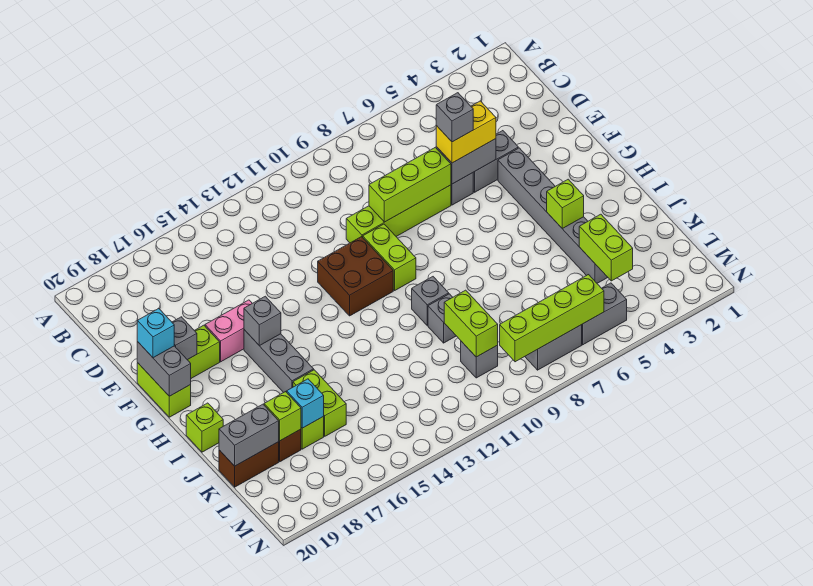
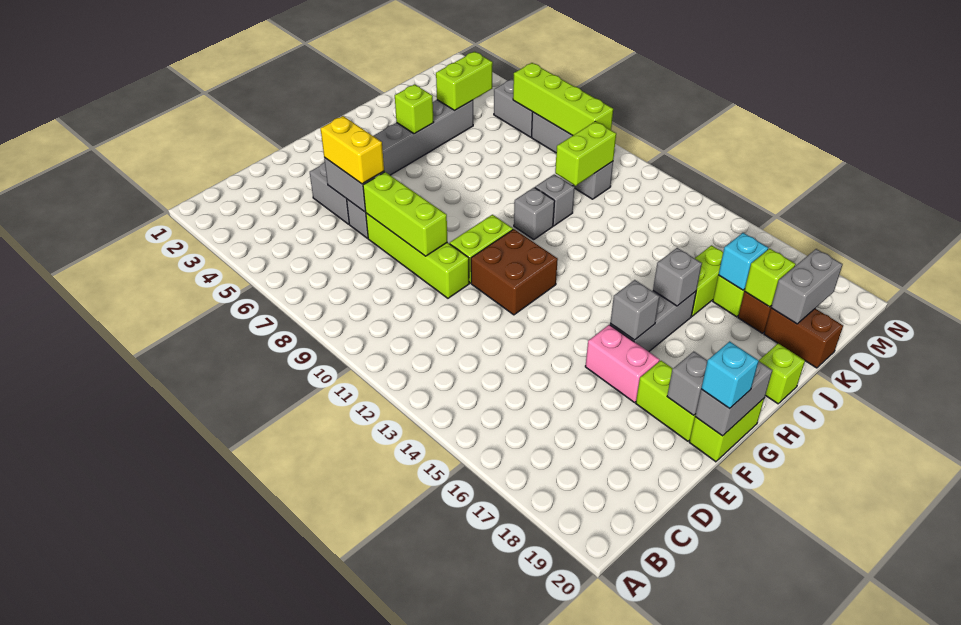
grey brick E6 level 4 -> grey brick I16 level 2
grey brick K19:K20 level 2 -> grey brick K19:L19 level 2

